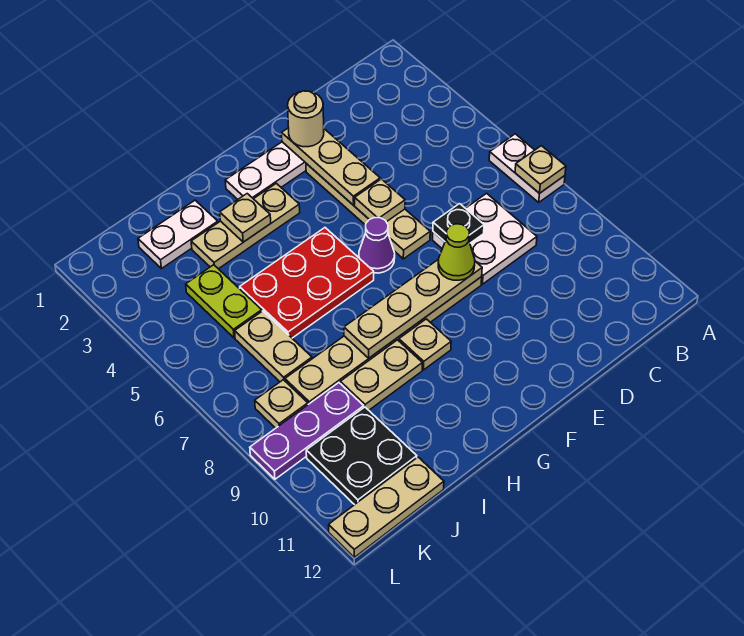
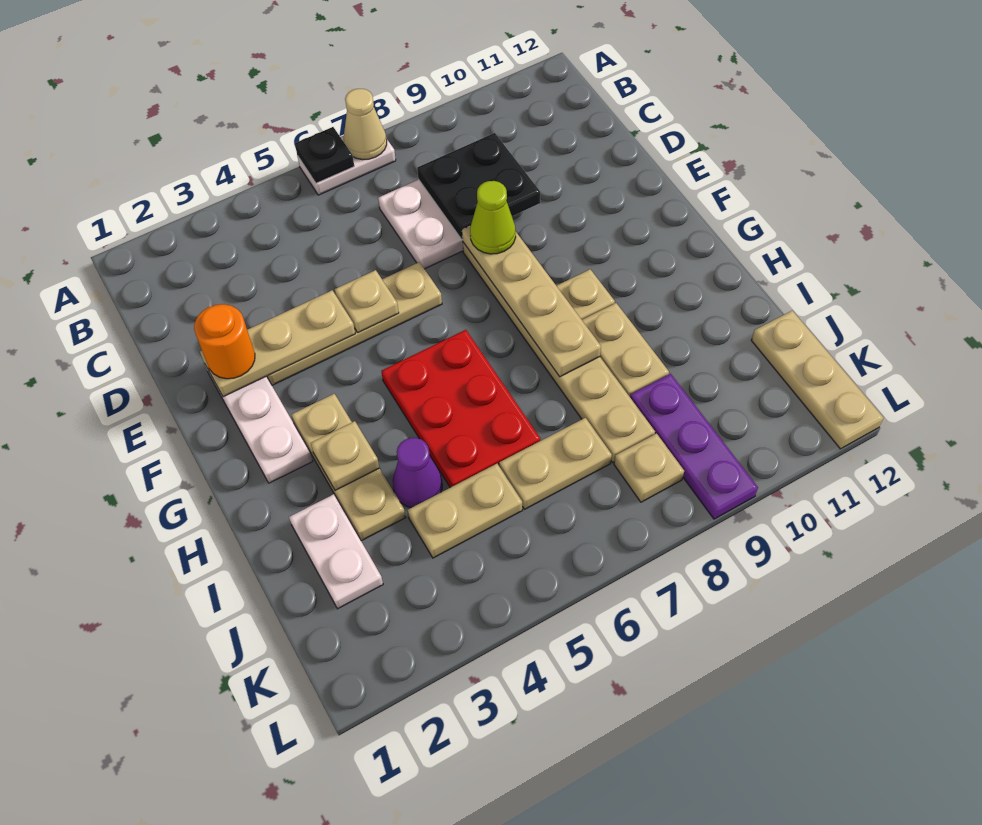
tan plate A7 level 2 -> tan cone A7 level 2
black plate D7 level 2 -> black plate A6 level 2
tan round brick E2 level 3 -> orange round brick E2 level 3
purple cone F6 level 1 -> purple cone I4 level 1
lime plate J4:J5 level 1 -> tan plate J4:J5 level 1
black plate J10:K11 level 1 -> black plate C8:D9 level 2

